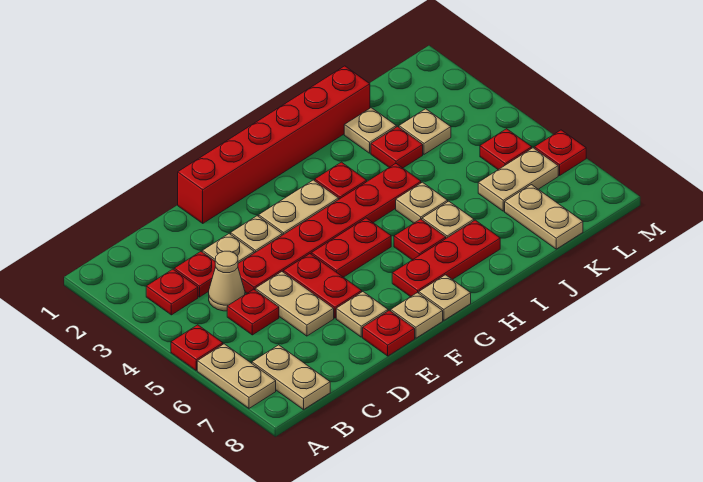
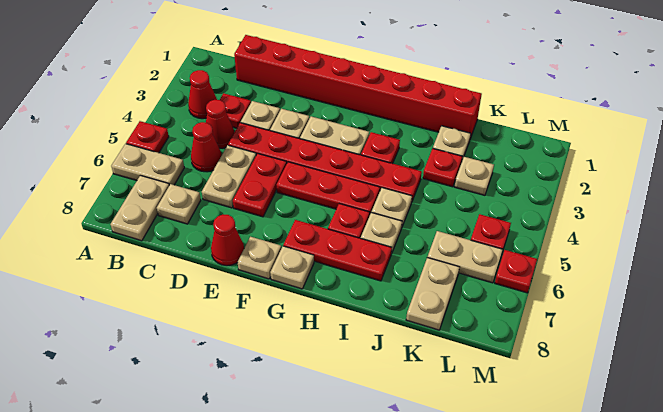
tan plate A6:A7 level 1 -> tan plate A6:B6 level 1
red plate B3 level 1 -> red cone B3 level 1
tan cone C4 level 1 -> red cone C4 level 1
red plate C5 level 1 -> red cone C5 level 1
red brick E1:J1 level 1 -> red brick C1:J1 level 1
tan plate E7 level 1 -> tan plate C7 level 1
red plate E8 level 1 -> red cone E8 level 1
red plate F5:G5 level 1 -> red plate F5:H5 level 1

